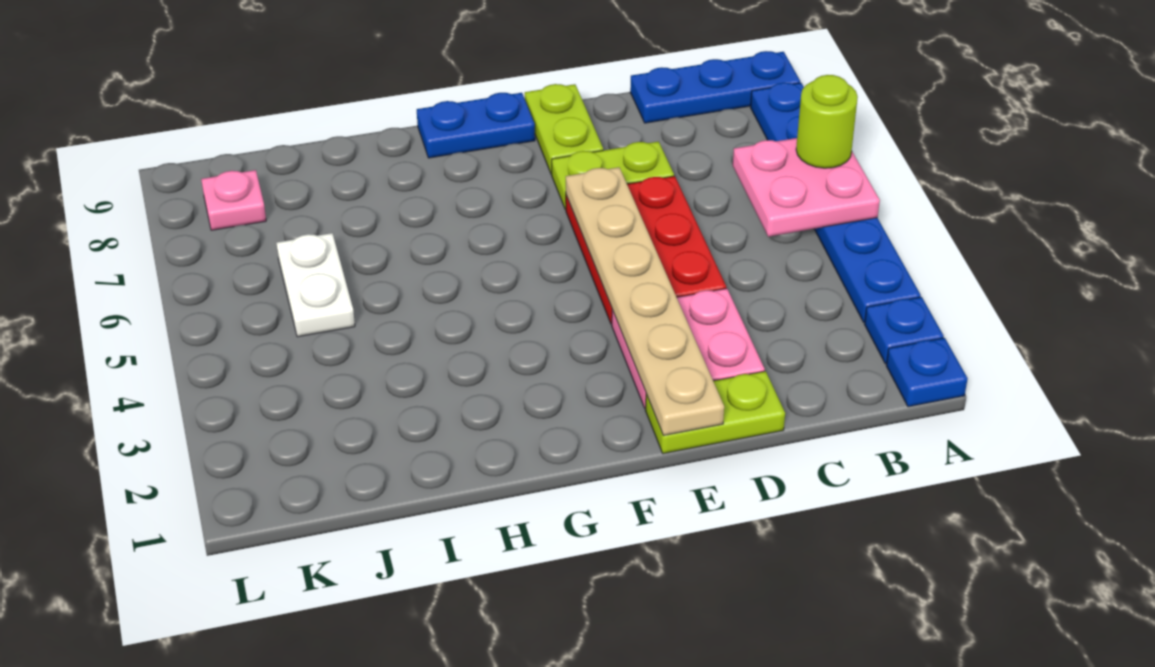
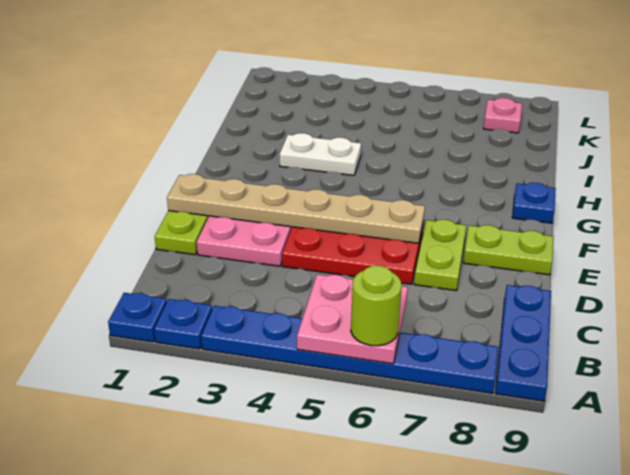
blue plate F9:G9 level 1 -> blue plate G9 level 1
white plate J5:J6 level 1 -> white plate H3:H4 level 1

